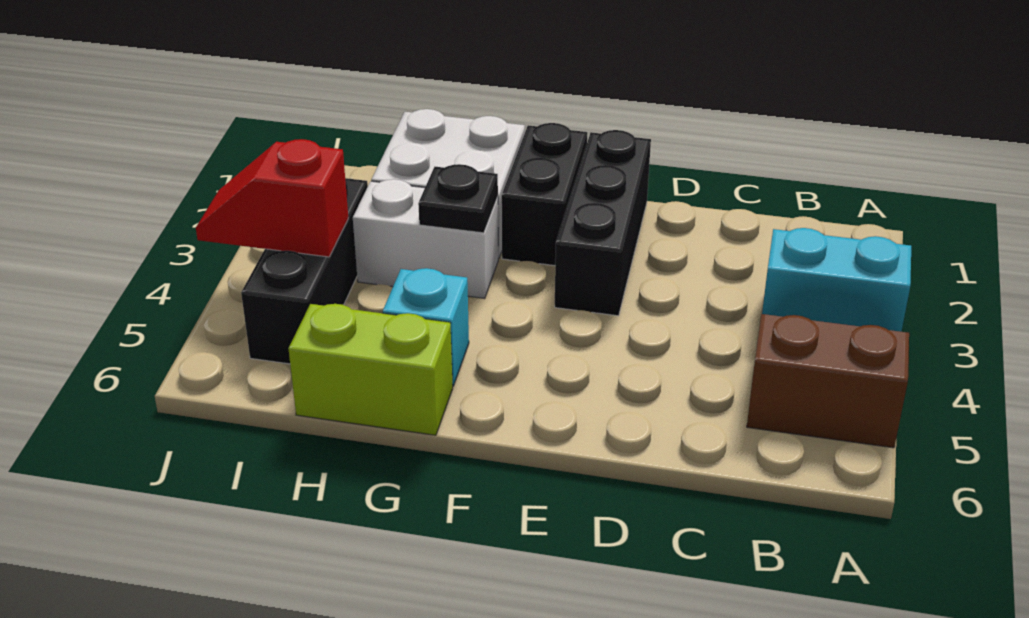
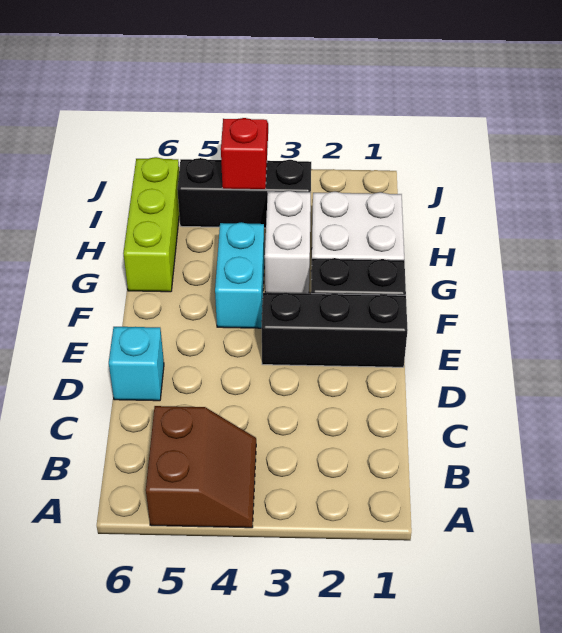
cyan brick A3:B3 level 1 -> cyan brick F4:G4 level 1
black plate G3 level 2 -> none
cyan brick G5 level 1 -> cyan brick D6 level 1
lime brick G6:H6 level 1 -> lime brick G6:I6 level 1

